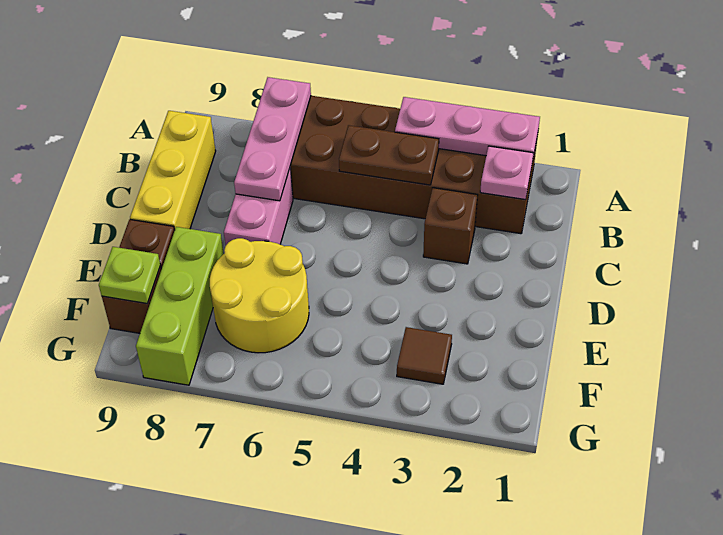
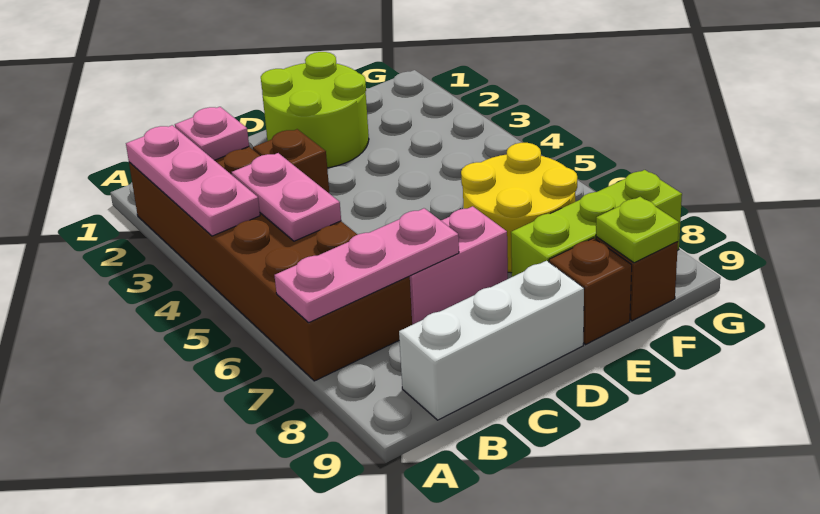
brown plate B4:B5 level 2 -> pink plate B4:B5 level 2
yellow brick B9:D9 level 1 -> white brick B9:D9 level 1
none -> lime round brick D1:E2 level 1
brown tile F3 level 1 -> none

